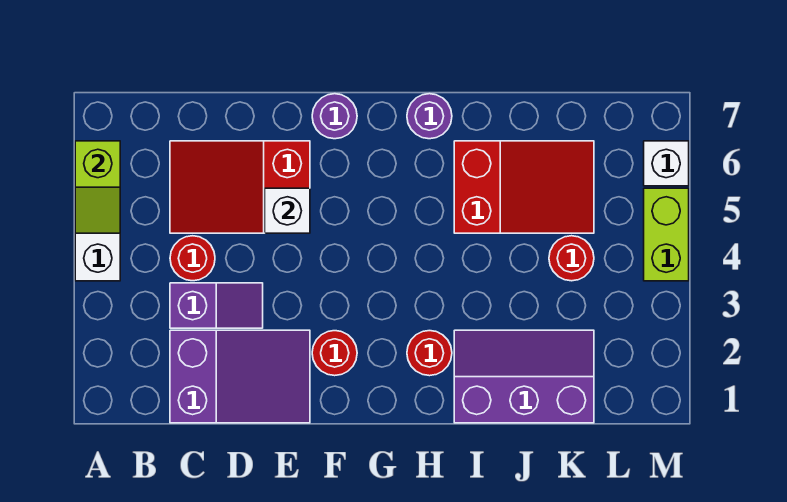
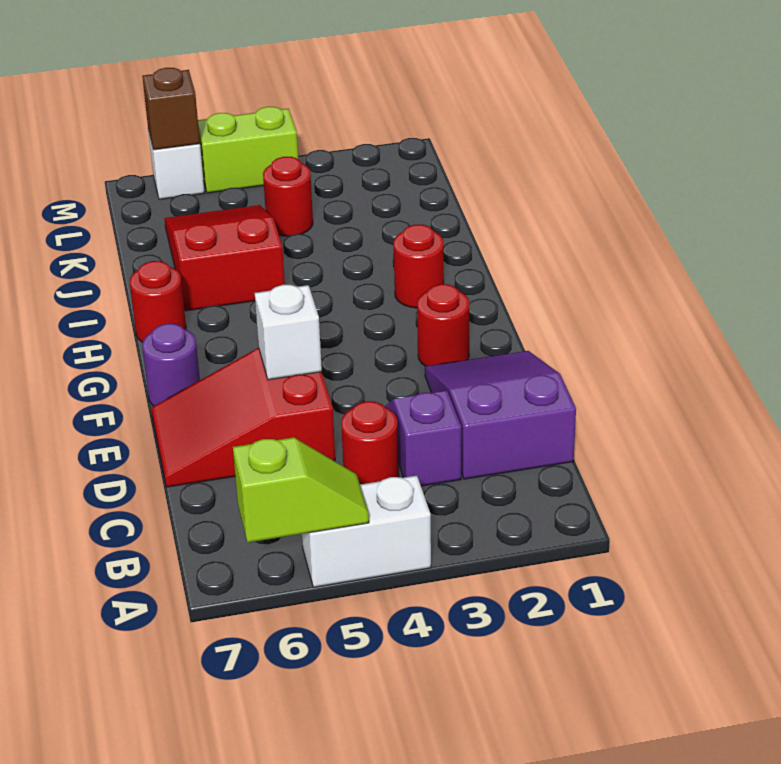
red slope C5:E6 level 1 top E -> red slope D5:E7 level 1 top 5
purple round brick H7 level 1 -> red round brick H7 level 1
purple slope I1:K2 level 1 top 1 -> none
none -> brown brick M6 level 2

